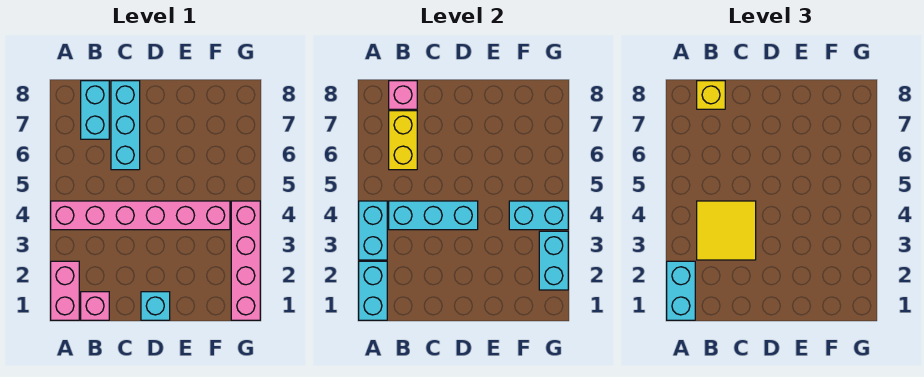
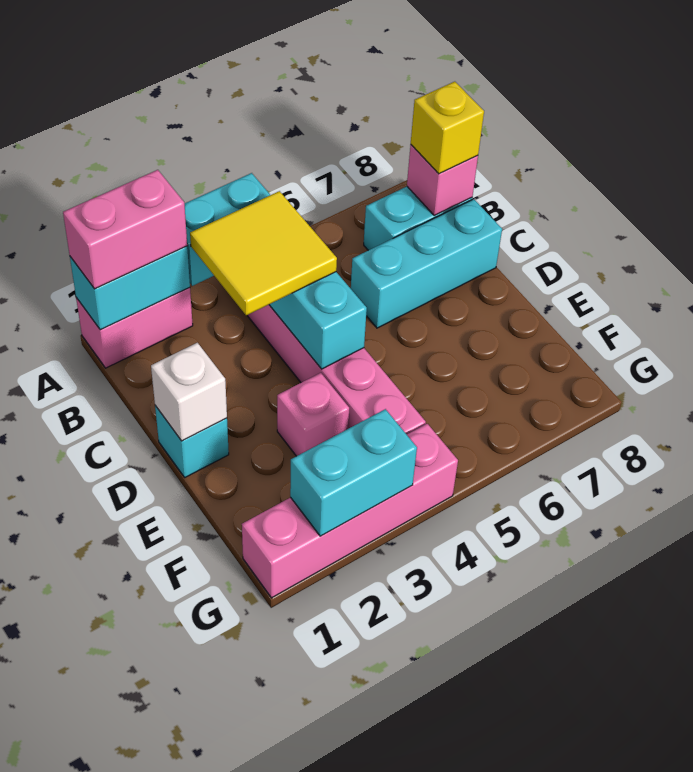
cyan brick A1:A2 level 3 -> pink brick A1:A2 level 3
pink brick B1 level 1 -> pink brick E3 level 1
yellow brick B6:B7 level 2 -> none
none -> white brick D1 level 2
cyan brick F4:G4 level 2 -> none

